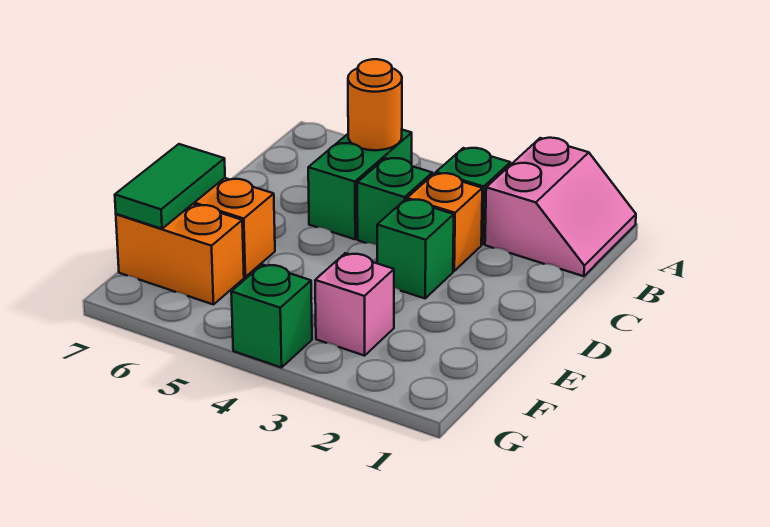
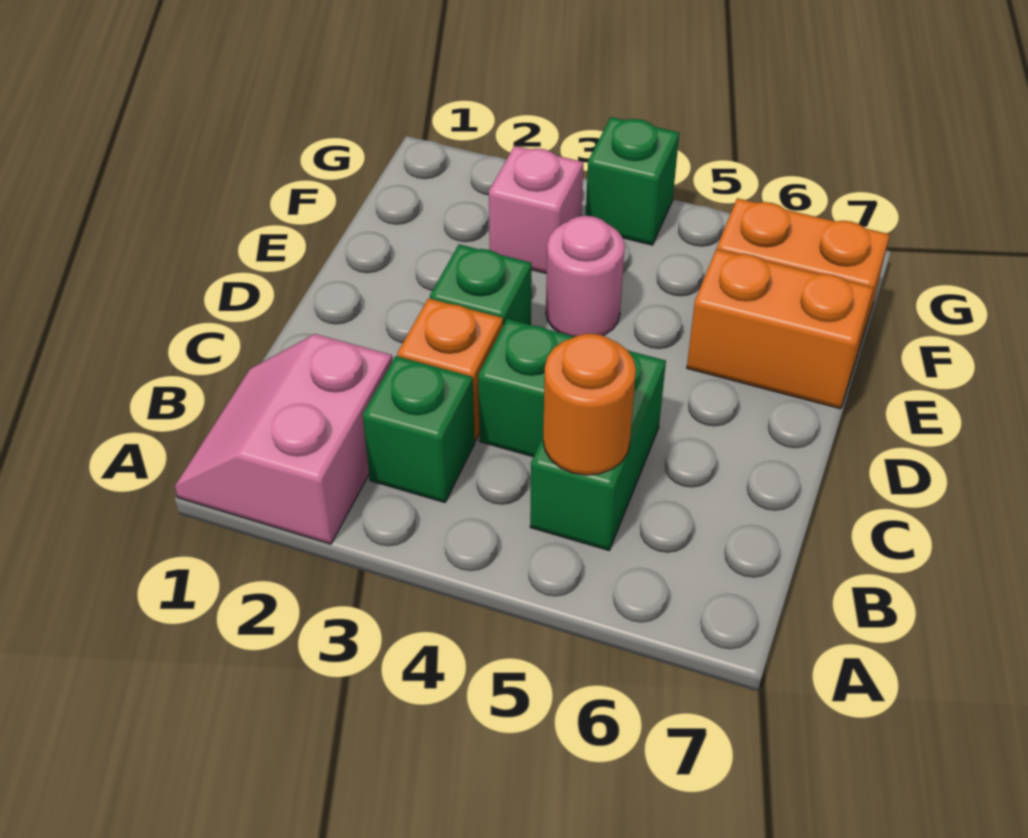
none -> pink round brick E4 level 1
green tile E7:F7 level 2 -> none

